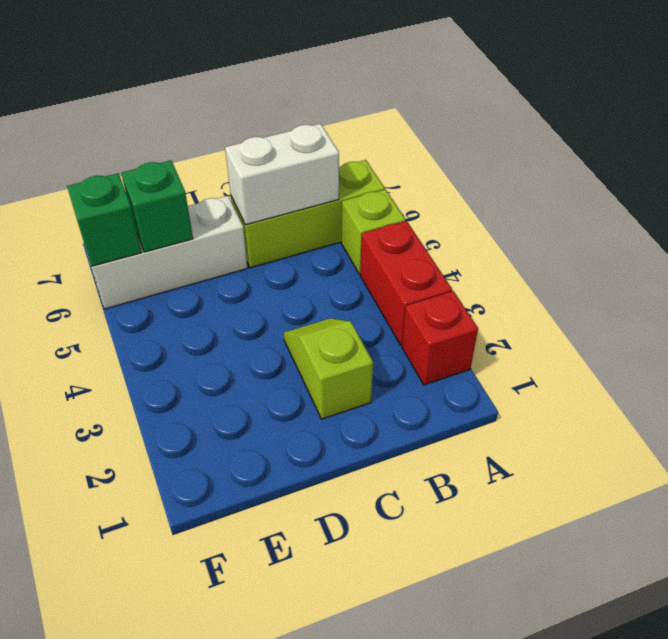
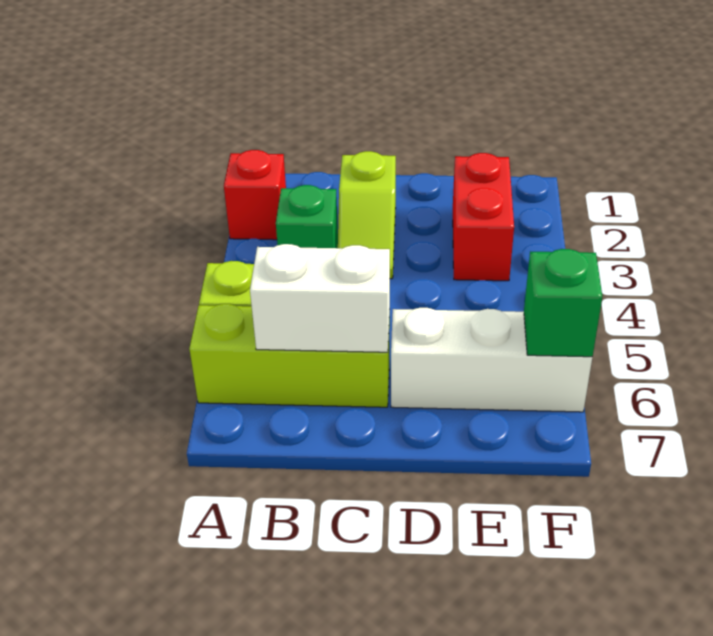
red brick A3:A4 level 1 -> red brick E2:E3 level 1
green brick E6 level 2 -> green brick B3 level 1

